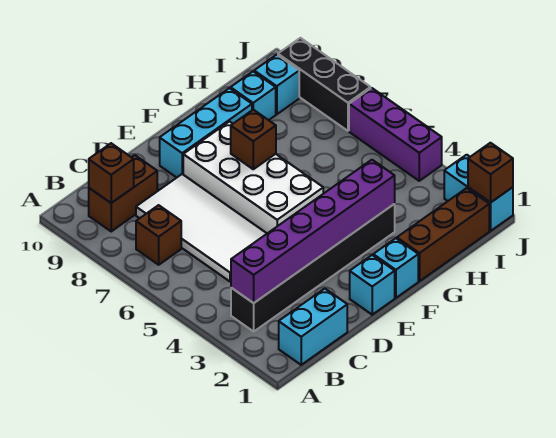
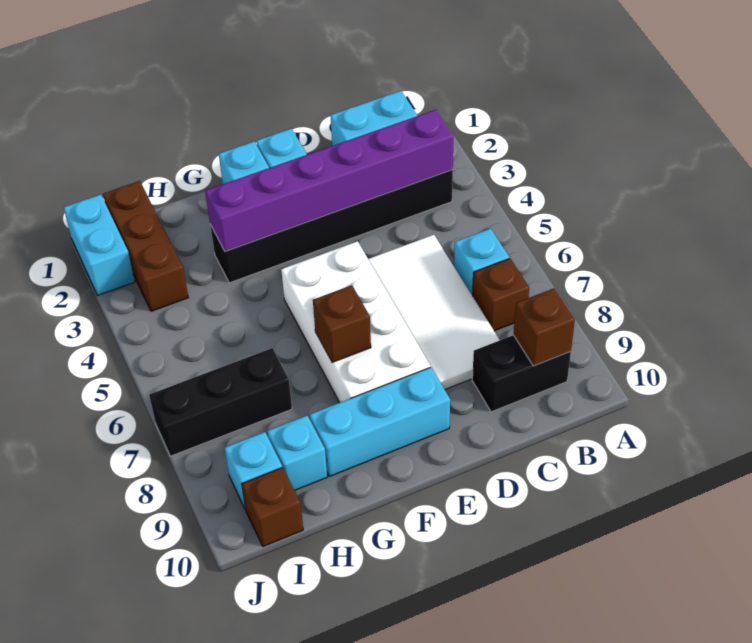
none -> cyan brick B6 level 1
brown brick B9:C9 level 1 -> black brick B9:C9 level 1
brown brick G1:I1 level 1 -> brown brick I1:I3 level 1
brown brick J1 level 2 -> brown brick I10 level 1
purple brick J4:J6 level 1 -> none
black brick J7:J9 level 1 -> black brick H7:J7 level 1

